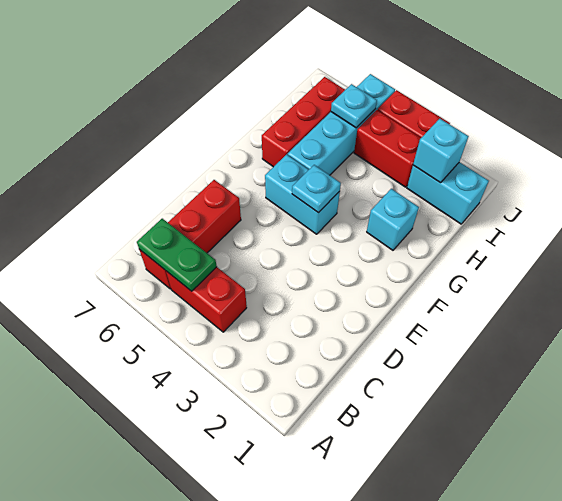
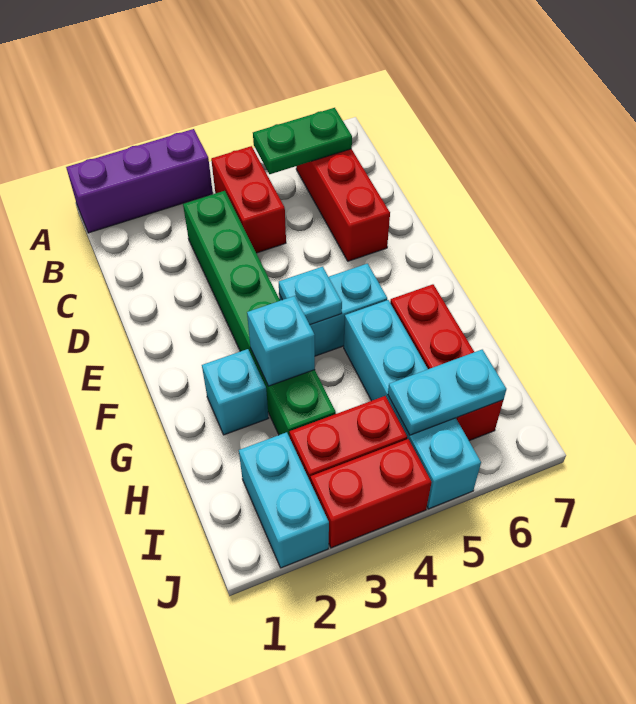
none -> purple brick A1:A3 level 1
red brick B4:B5 level 1 -> red brick B4:C4 level 1
none -> green brick C3:H3 level 1
cyan brick I1:I2 level 1 -> cyan brick I2:J2 level 1
cyan brick I2 level 2 -> cyan brick G3 level 2
cyan plate I5 level 2 -> cyan plate I5:I6 level 2

